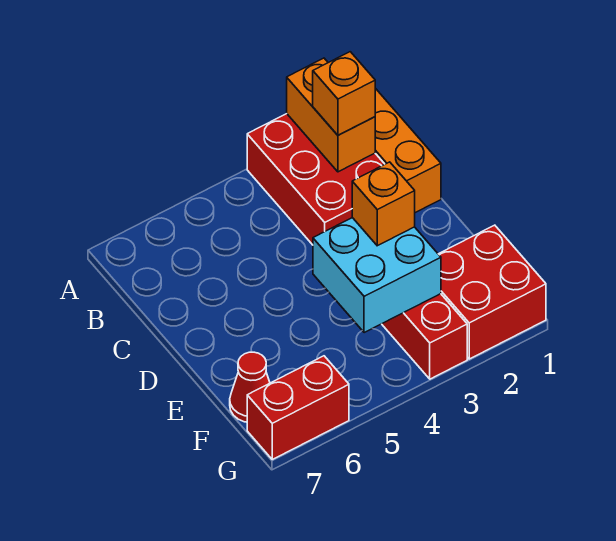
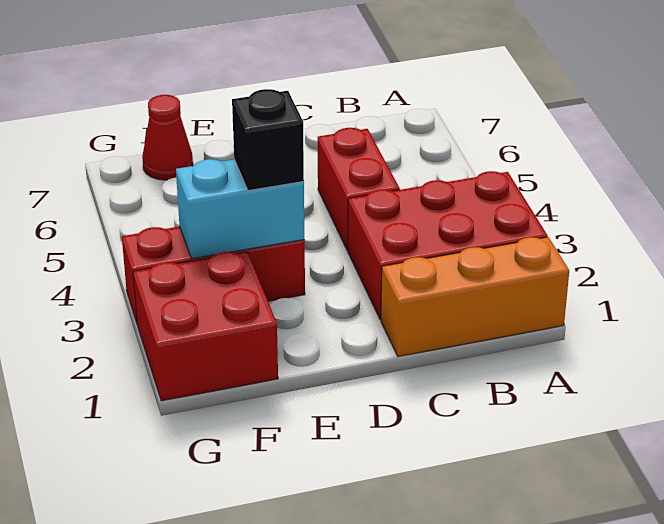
orange brick A2:B2 level 2 -> none
orange brick B2 level 3 -> none
cyan brick E3:F4 level 2 -> cyan brick E3:F3 level 2
orange brick E3 level 3 -> black brick E3 level 3
red brick G6:G7 level 1 -> red brick C4:C5 level 1

